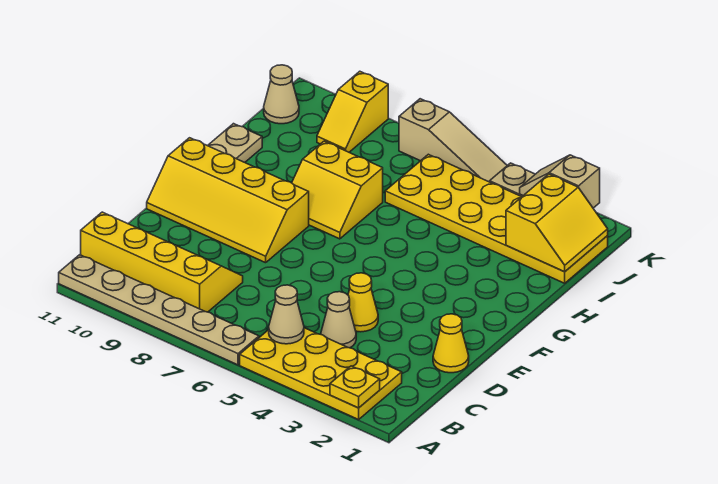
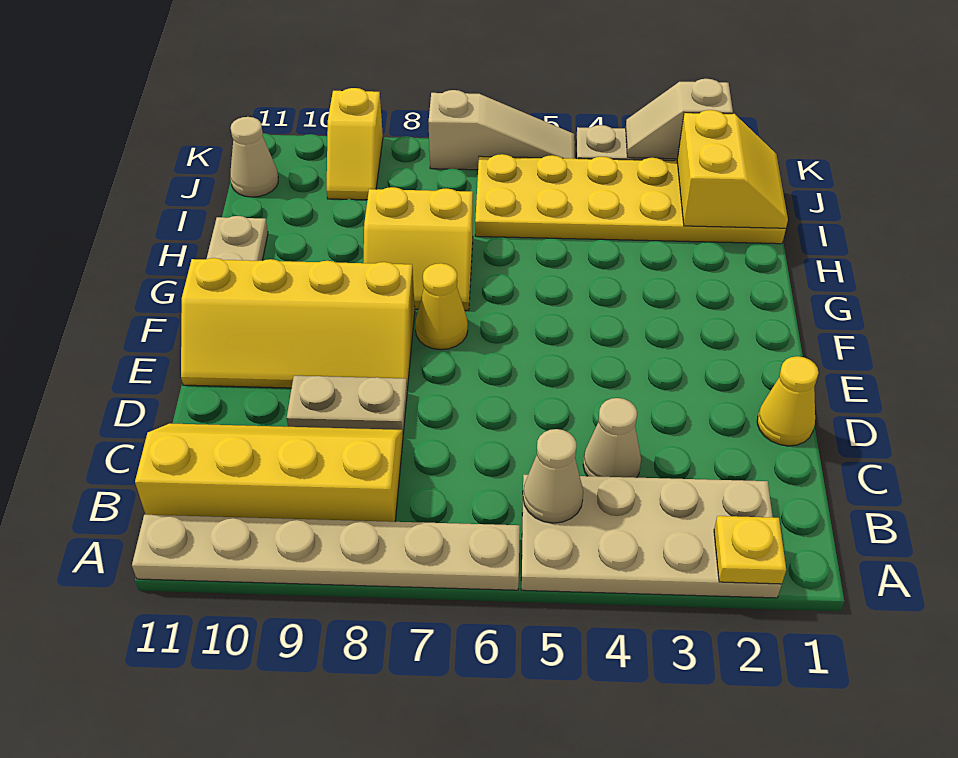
yellow plate A2:B5 level 1 -> tan plate A2:B5 level 1
yellow cone D4 level 1 -> yellow cone F7 level 1
none -> tan plate D8:D9 level 1

